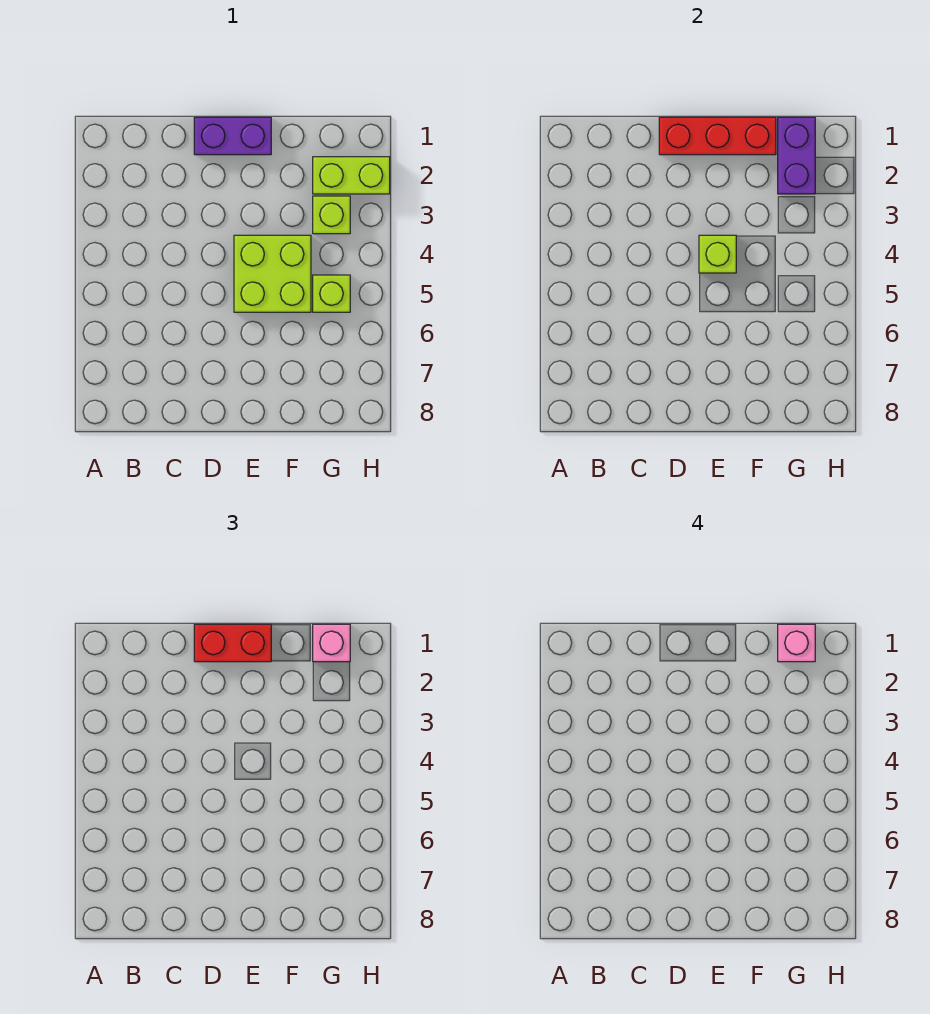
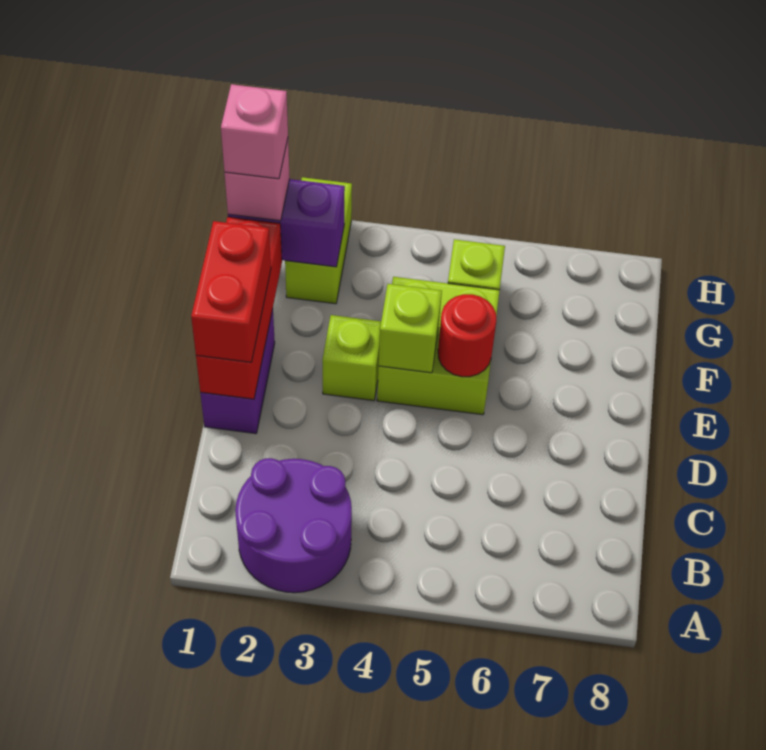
none -> purple round brick A2:B3 level 1
none -> red round brick E5 level 2
lime brick G3 level 1 -> lime brick E3 level 1

